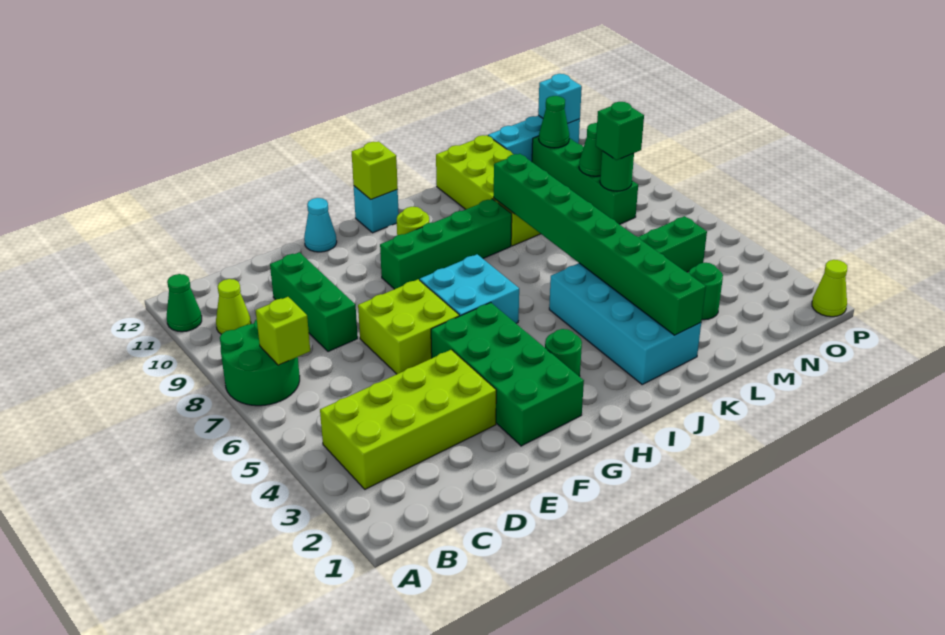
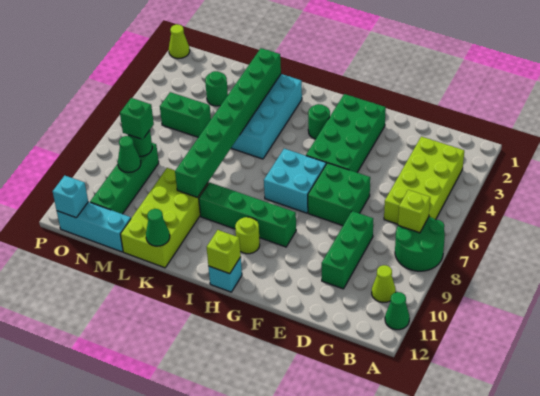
lime brick B3:E4 level 1 -> lime brick B3:C6 level 1
lime brick E6:F7 level 1 -> green brick E6:F7 level 1
cyan cone F12 level 1 -> none
green cone N11 level 2 -> green cone K12 level 2

